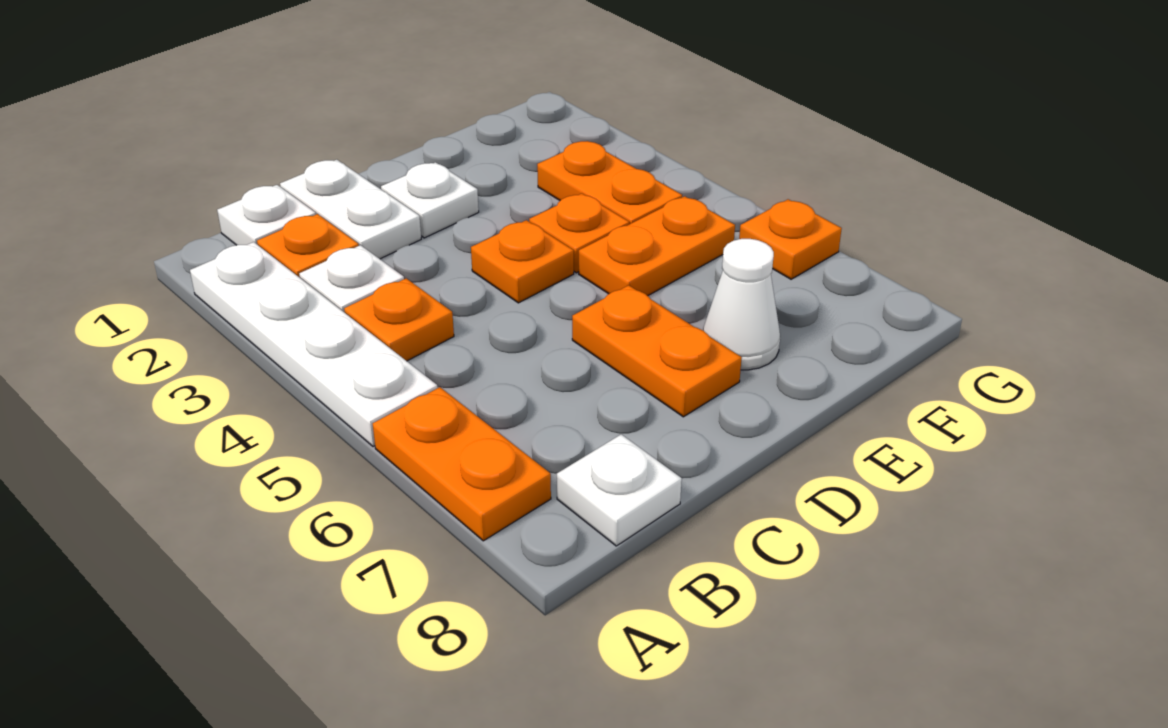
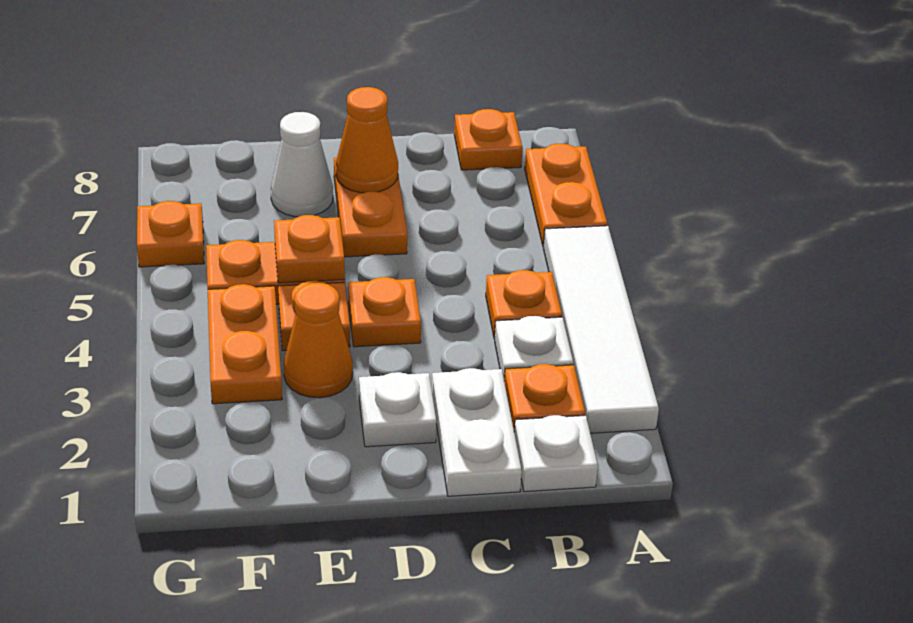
white plate A2:A5 level 1 -> white tile A2:A5 level 1
white plate B8 level 1 -> orange plate B8 level 1
none -> orange cone D7 level 2
none -> orange cone E3 level 1
none -> orange plate E5 level 2

